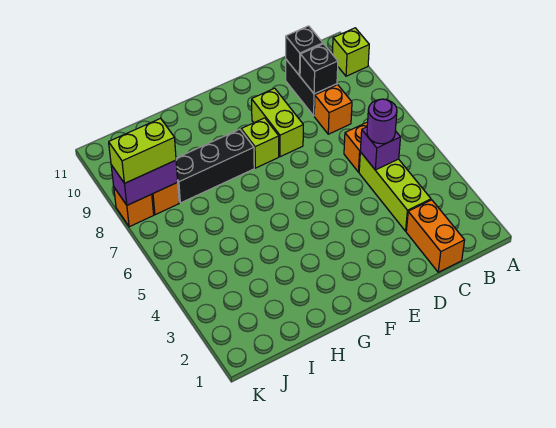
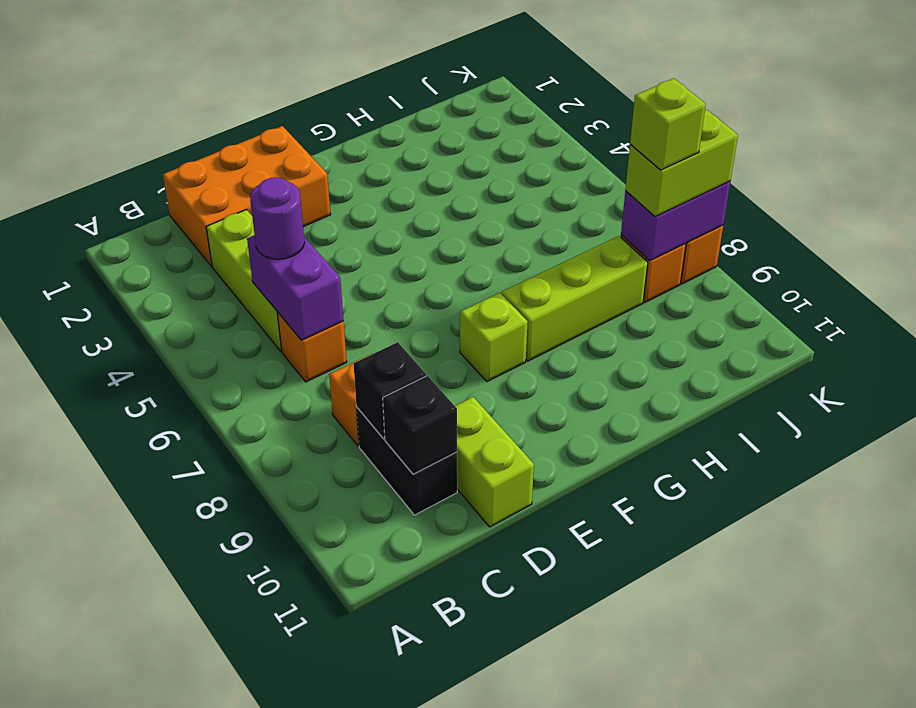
lime brick A10 level 1 -> lime brick J8 level 4
orange brick C1:C2 level 1 -> orange brick C1:E2 level 1
purple brick C5 level 2 -> purple brick C5:C6 level 2
lime brick E8:E9 level 1 -> lime brick D10:D11 level 1
black brick G8:I8 level 1 -> lime brick G8:I8 level 1

